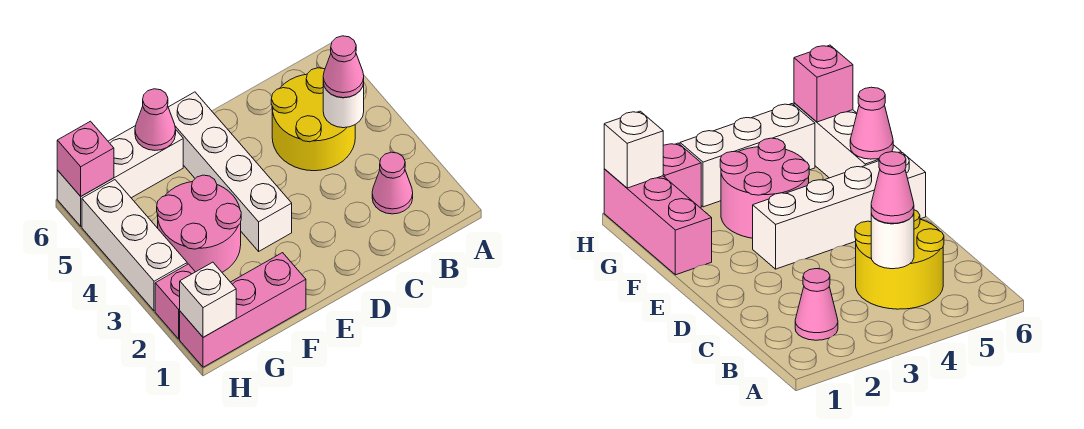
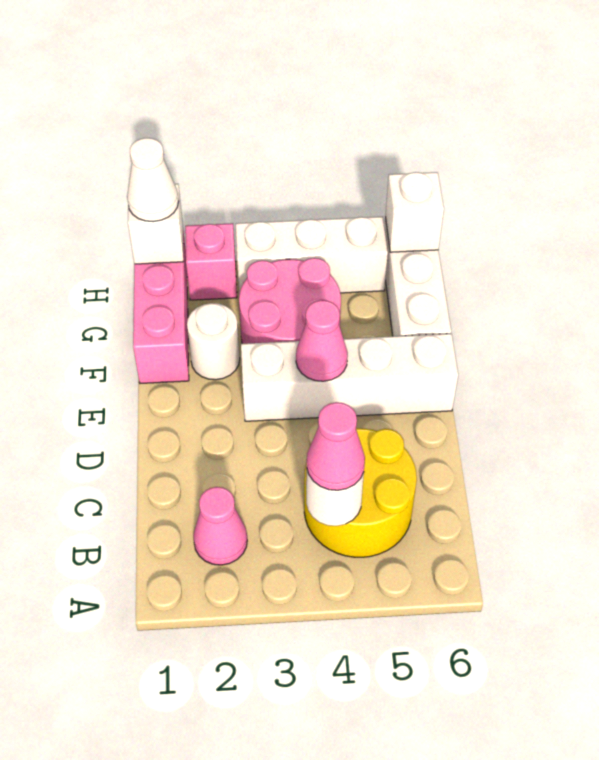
none -> white round brick F2 level 1
pink cone F6 level 2 -> pink cone E4 level 2
none -> white cone H1 level 3
pink brick H6 level 2 -> white brick H6 level 2

